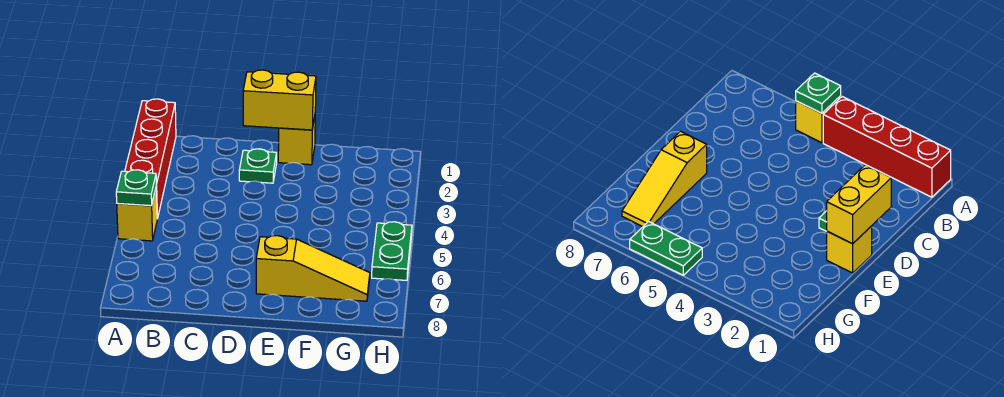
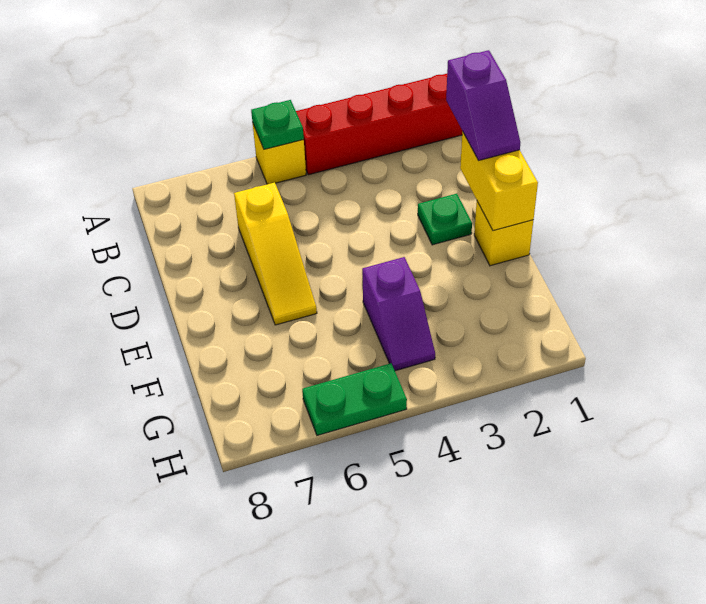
none -> purple slope C1:D1 level 3 top C
yellow slope E7:G7 level 1 top E -> yellow slope C6:E6 level 1 top C
none -> purple slope F4:G4 level 1 top F

